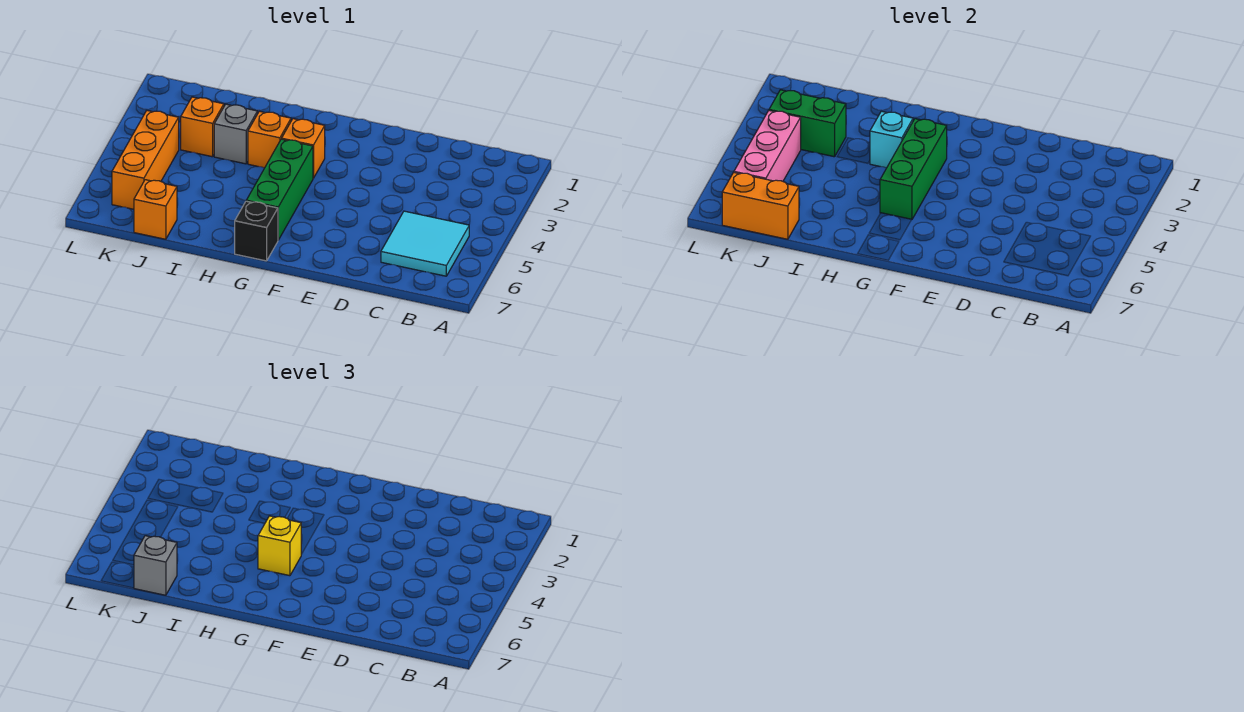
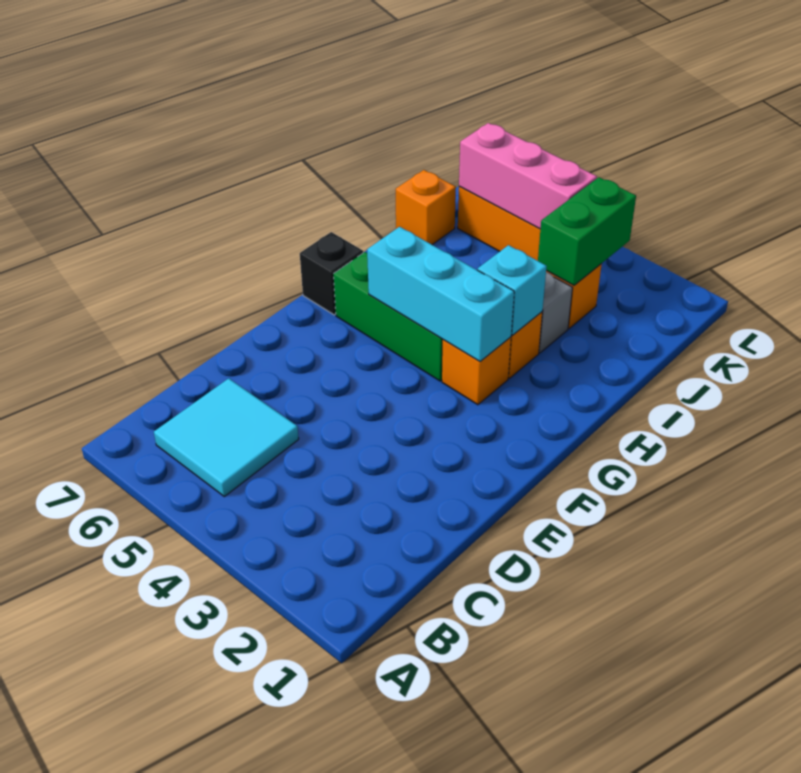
green brick G3:G5 level 2 -> cyan brick G3:G5 level 2
yellow brick G5 level 3 -> none
orange brick J7:K7 level 2 -> none
grey brick J7 level 3 -> none

